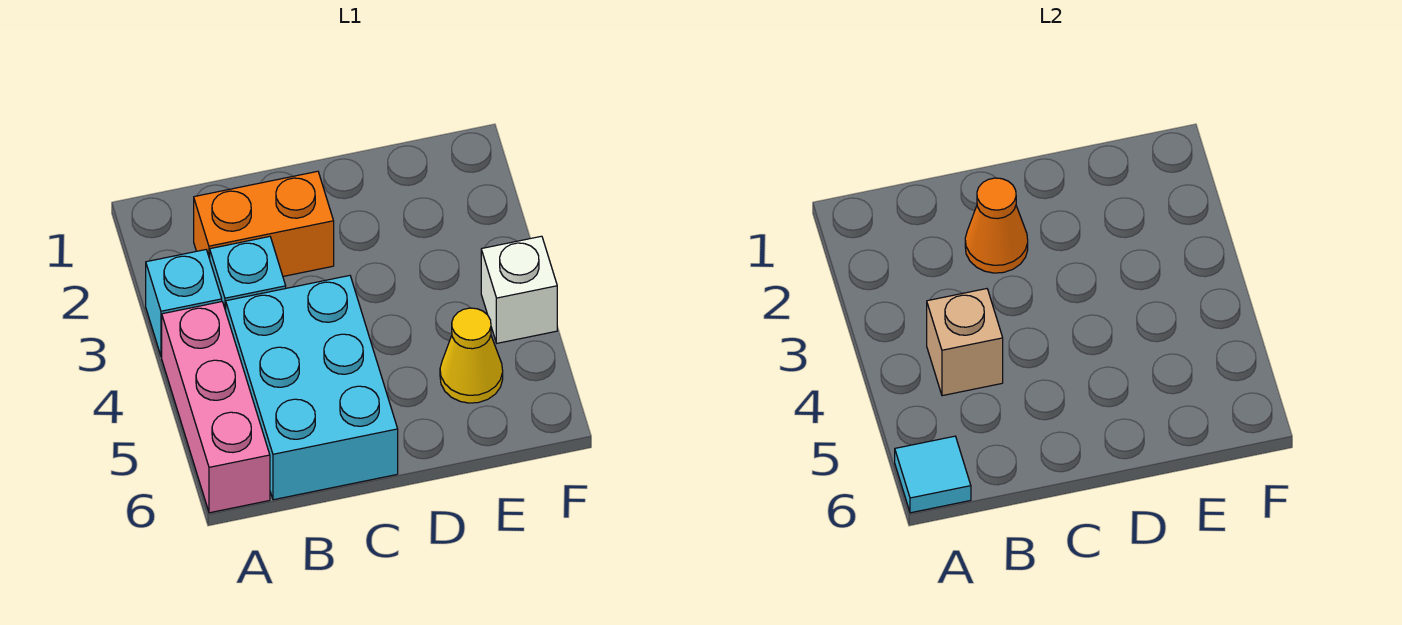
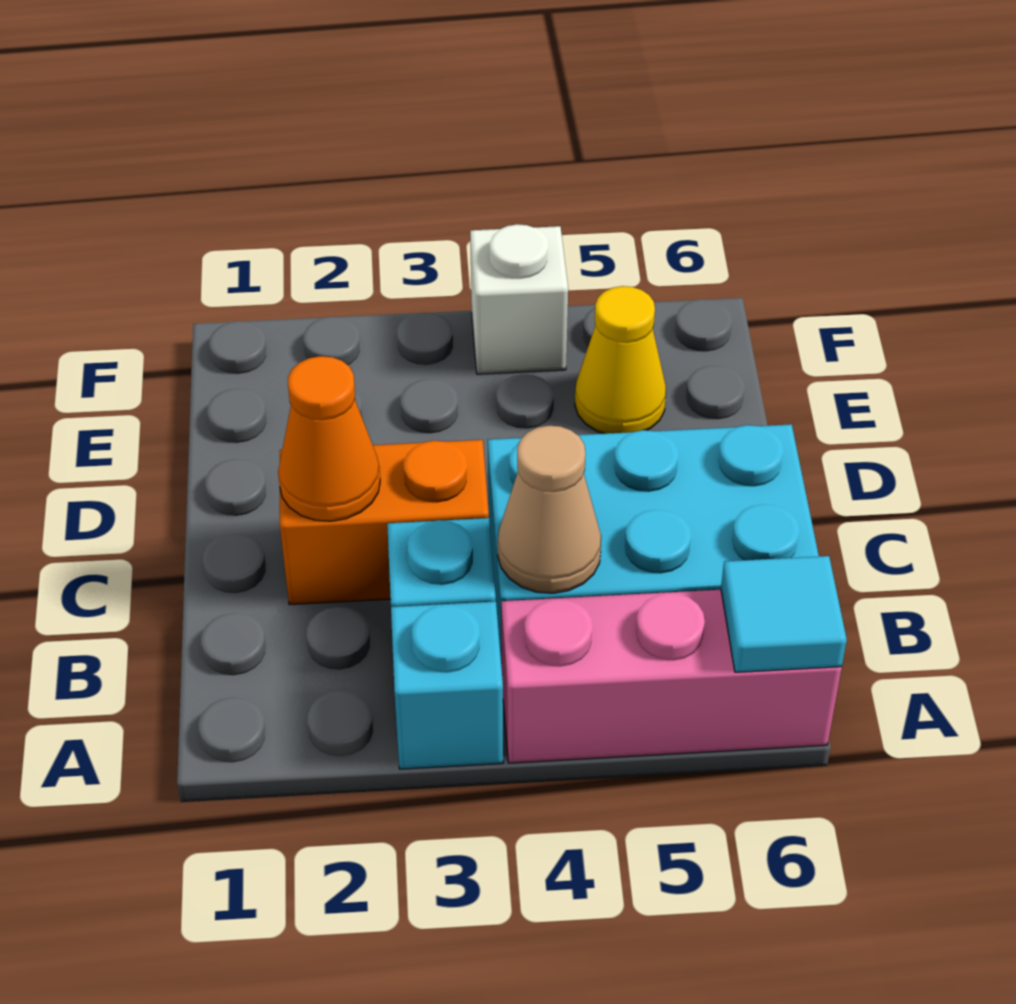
orange brick B2:C2 level 1 -> orange brick C2:C3 level 1
tan brick B4 level 2 -> tan cone B4 level 2

